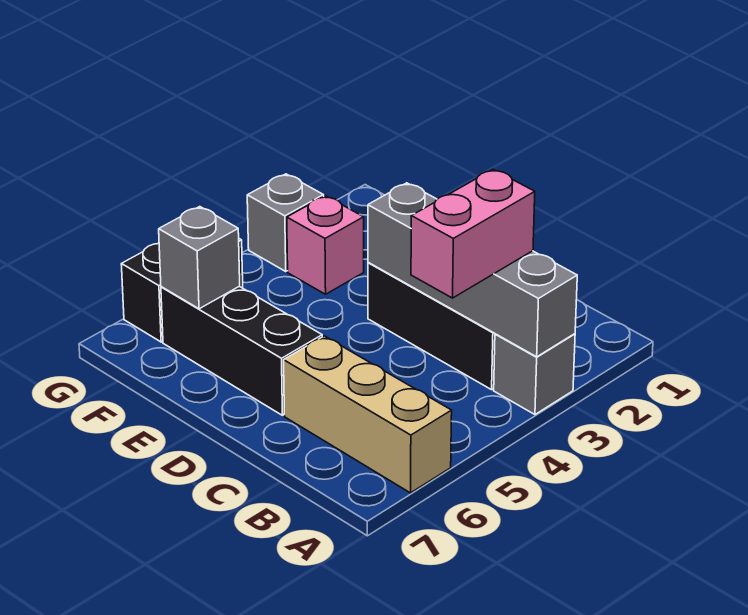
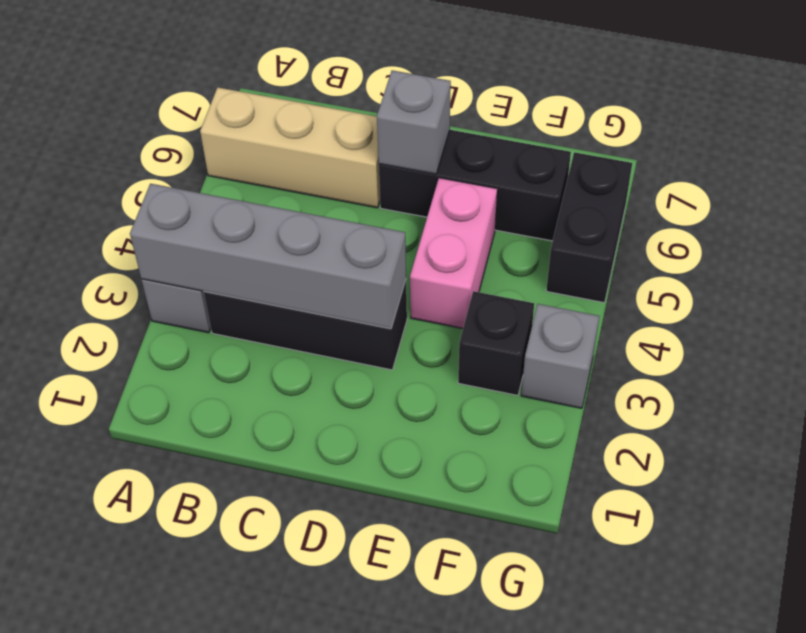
pink brick B3:B4 level 3 -> pink brick E4:E5 level 1
pink brick F3 level 1 -> black brick F3 level 1
grey brick F6 level 2 -> grey brick D6 level 2

